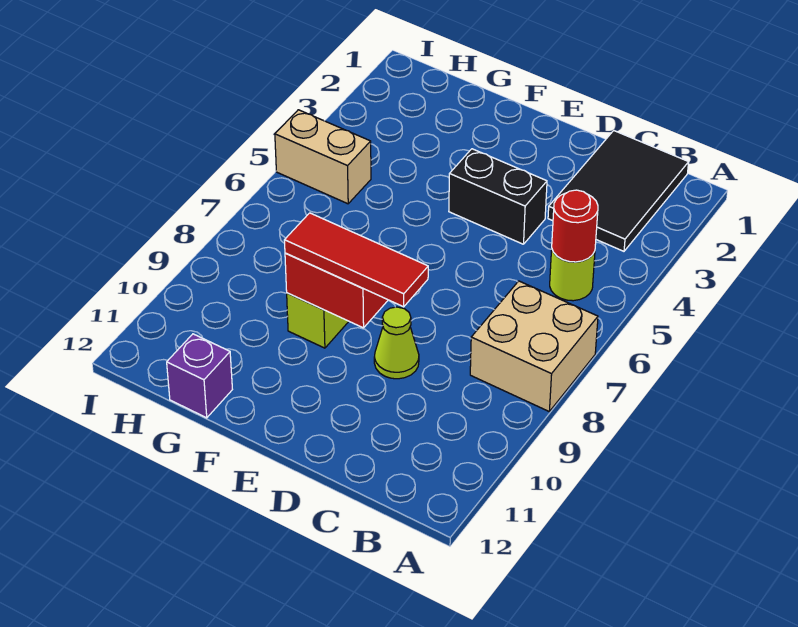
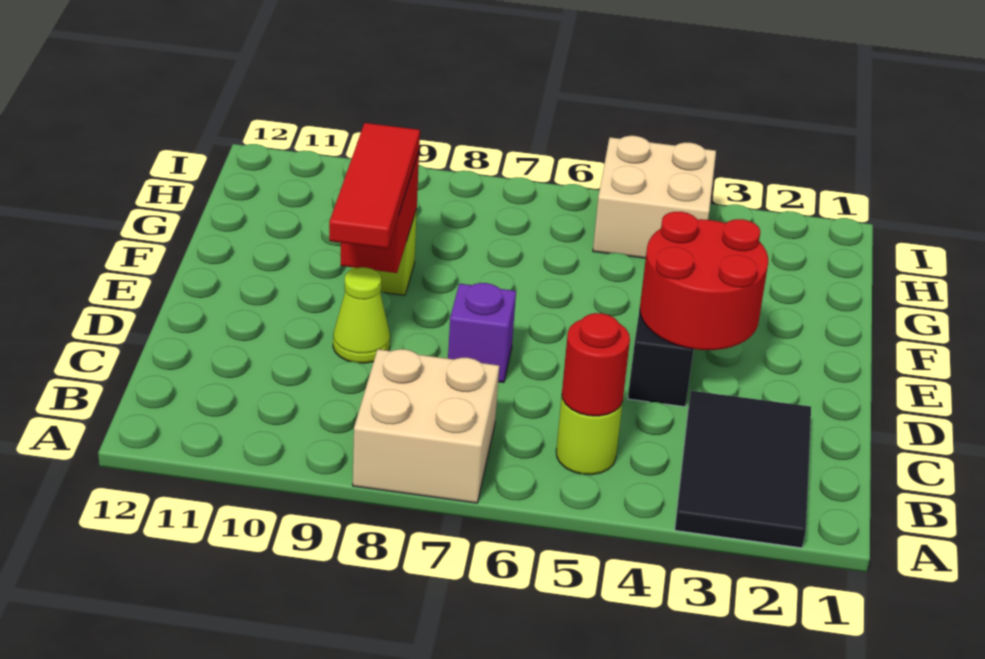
black tile B1:C3 level 1 -> black tile A2:C3 level 1
none -> red round brick D3:E4 level 2
purple brick G12 level 1 -> purple brick D7 level 1
tan brick H5:I5 level 1 -> tan brick H4:I5 level 1

